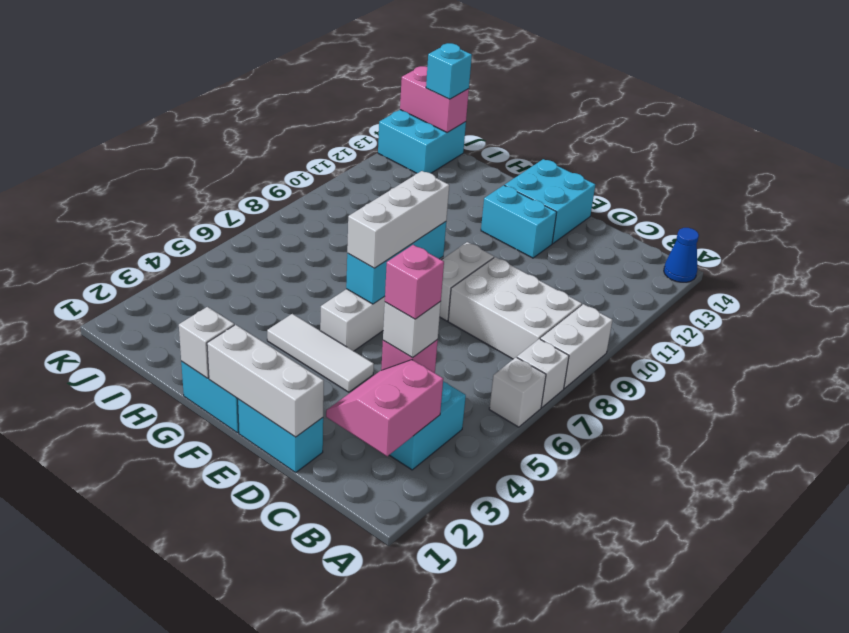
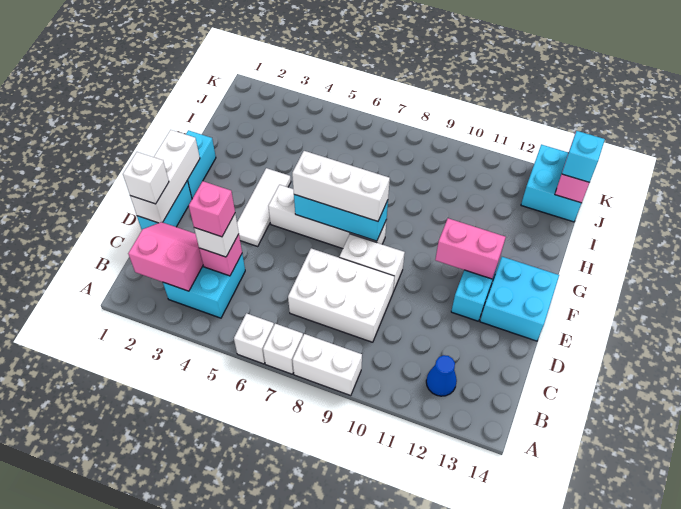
blue cone A14 level 1 -> blue cone B12 level 1
white brick B8:D9 level 1 -> white brick C7:D9 level 1
none -> pink brick F11:F12 level 2
white brick G1 level 2 -> white brick D1 level 3

